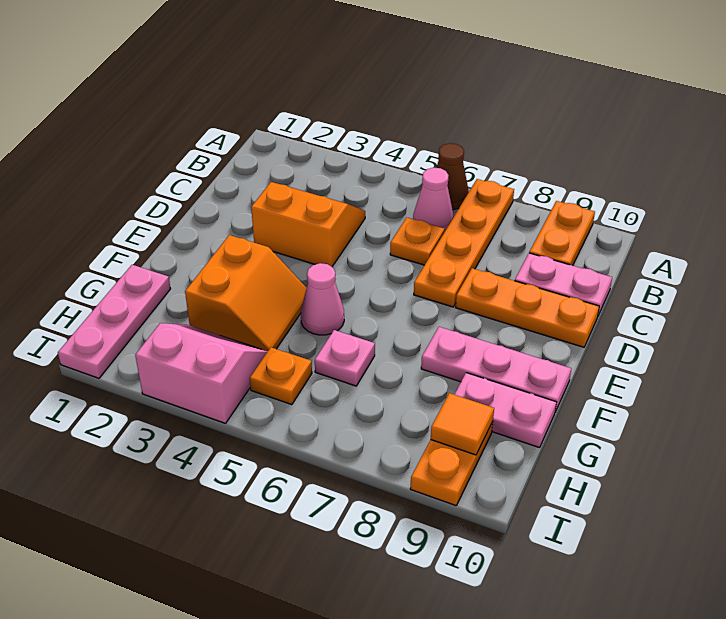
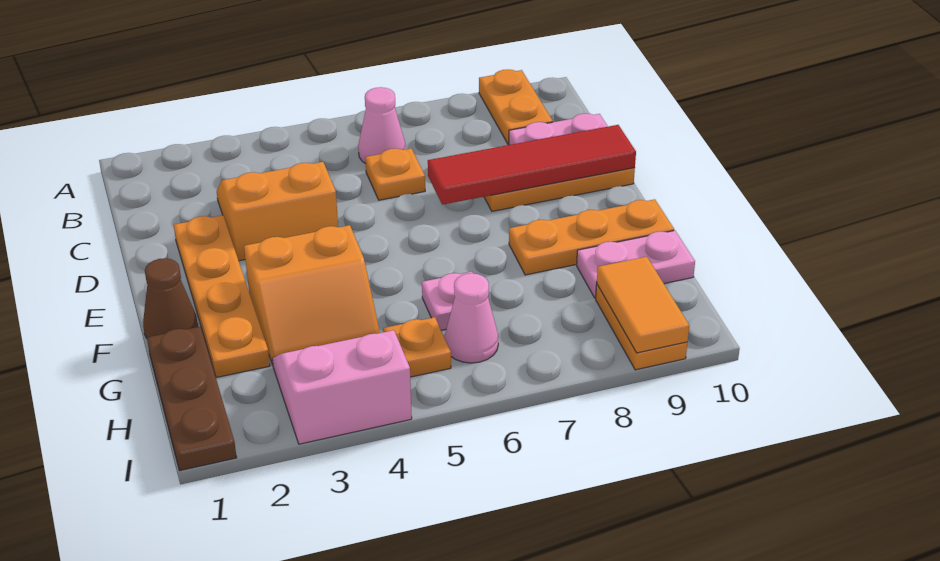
brown cone A6 level 1 -> brown cone F1 level 1
orange plate A7:D7 level 1 -> orange plate D2:G2 level 1
none -> red tile D7:D10 level 2
orange slope F3:G4 level 1 top 3 -> orange slope F3:G4 level 1 top F
pink cone F5 level 1 -> pink cone H6 level 1
pink plate F8:F10 level 1 -> orange plate F8:F10 level 1
pink plate G1:I1 level 1 -> brown plate G1:I1 level 1
orange tile H9 level 2 -> orange tile H9:I9 level 2

